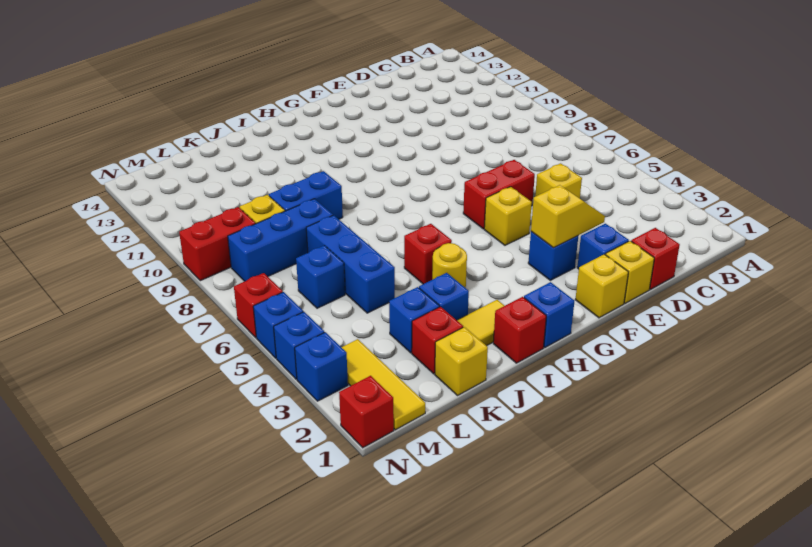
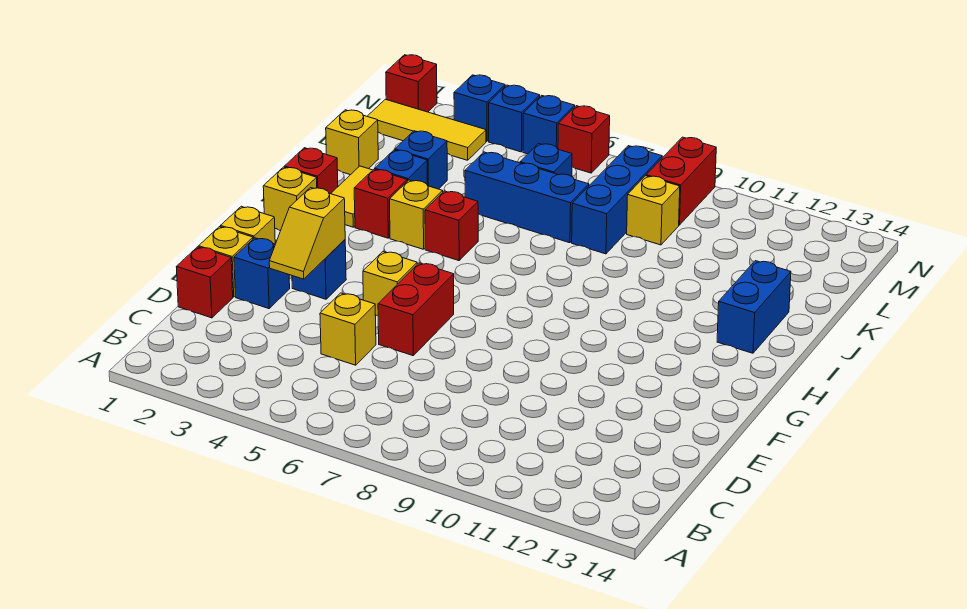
blue brick H1 level 1 -> yellow brick H1 level 1
yellow round brick I4 level 1 -> yellow brick I4 level 1
blue brick J9:K9 level 1 -> blue brick I13:J13 level 1
red brick K2 level 1 -> red brick I3 level 1

